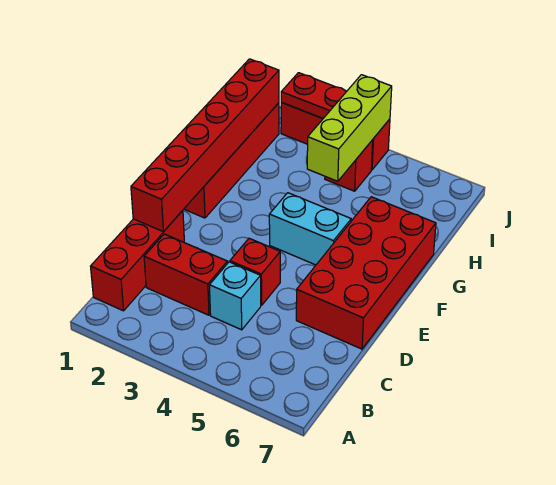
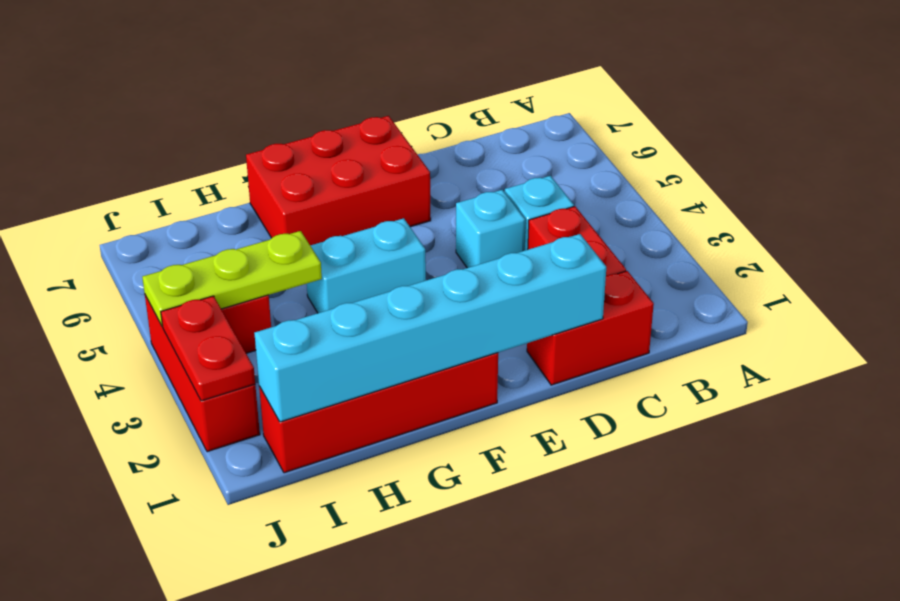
red brick B1:D1 level 1 -> red brick C1:D1 level 1
red brick D1:I1 level 2 -> cyan brick D1:I1 level 2
red brick D4 level 1 -> cyan brick D4 level 1
red brick D6:G7 level 1 -> red brick E6:G7 level 1
cyan brick F4:F5 level 1 -> cyan brick F4:G4 level 1
lime brick H4:J4 level 2 -> lime plate H4:J4 level 2

